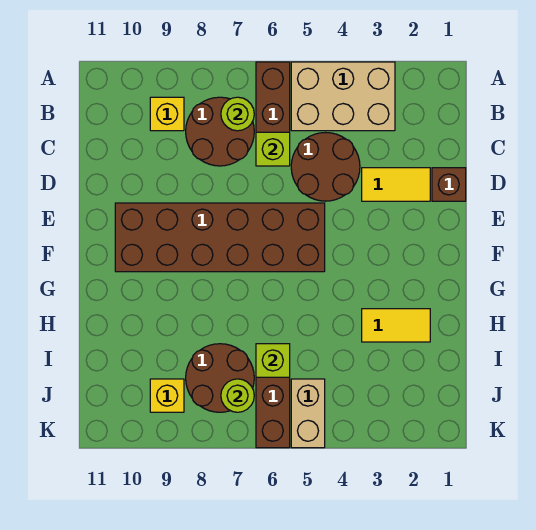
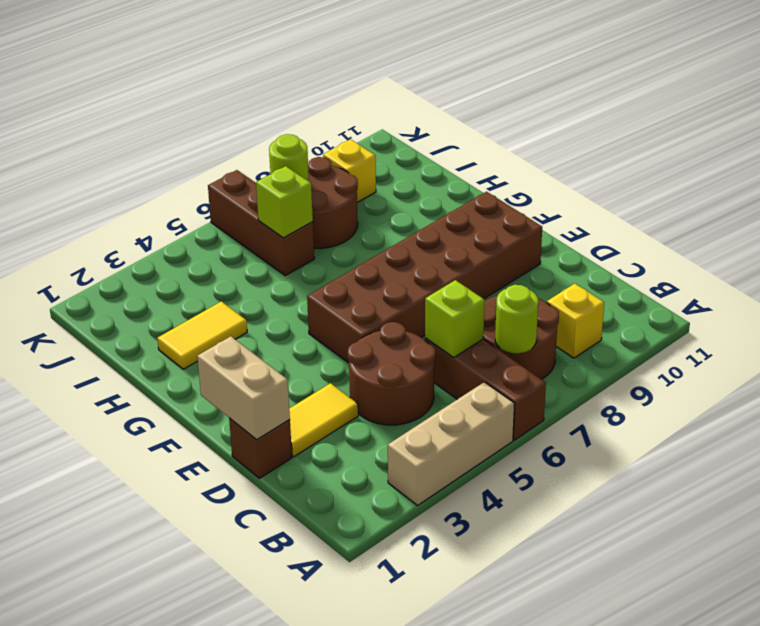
tan brick A3:B5 level 1 -> tan brick A3:A5 level 1
tan brick J5:K5 level 1 -> tan brick D1:E1 level 2

